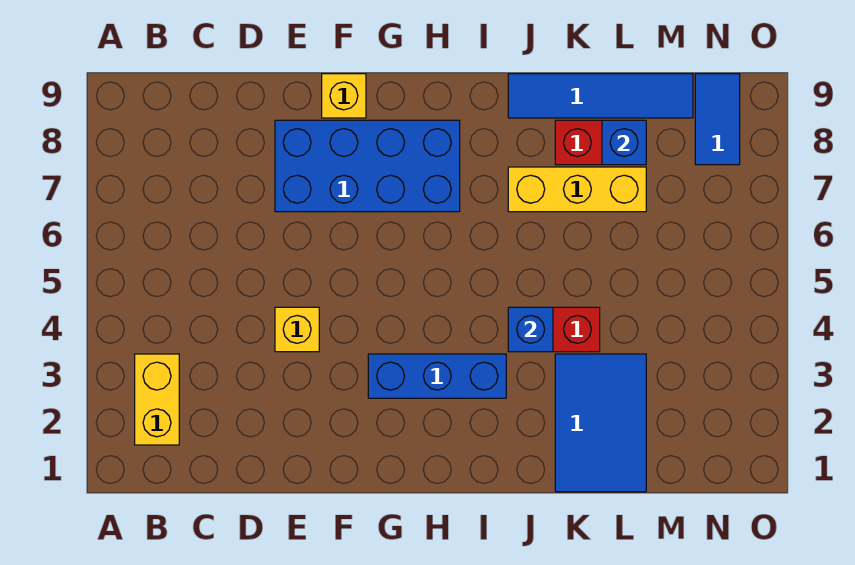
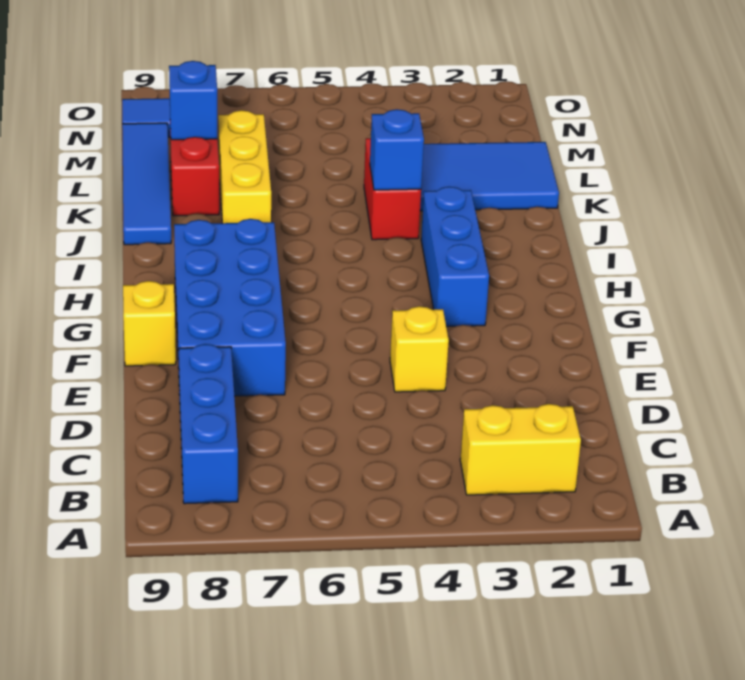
none -> blue brick B8:D8 level 1

